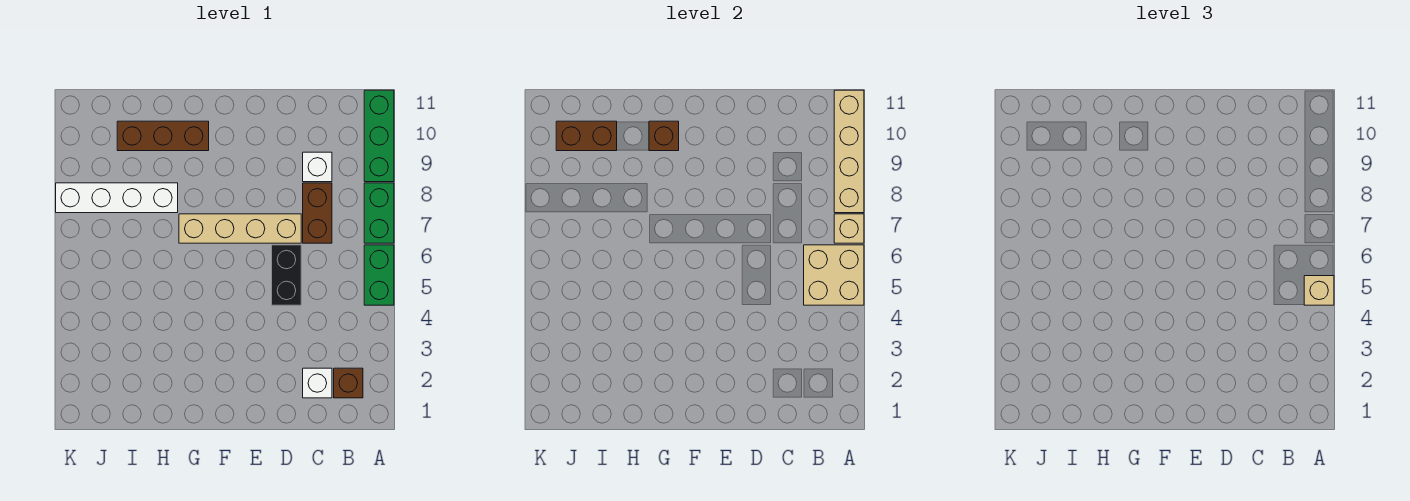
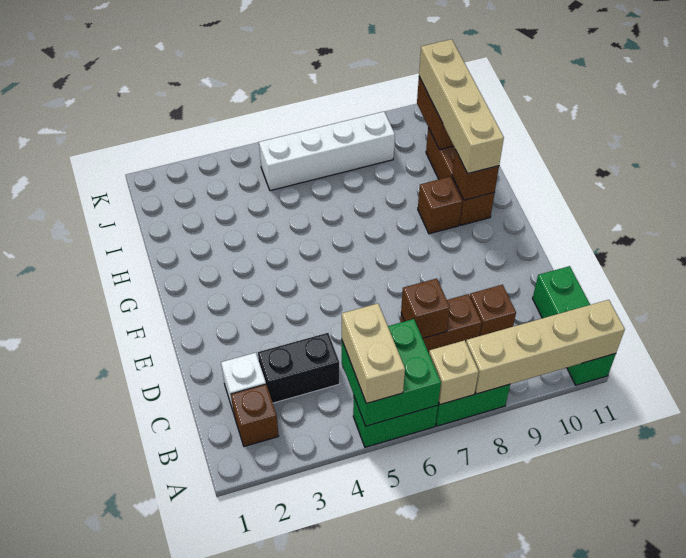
tan brick A5:B6 level 2 -> green brick A5:B6 level 2
tan brick A5 level 3 -> tan brick A5:B5 level 3
green brick A9:A11 level 1 -> green brick A11:C11 level 1
none -> brown brick C7 level 2
white brick C9 level 1 -> brown brick C9 level 1
black brick D5:D6 level 1 -> black brick C3:C4 level 1
tan brick D7:G7 level 1 -> tan brick G10:J10 level 3
none -> brown brick G9 level 1
white brick H8:K8 level 1 -> white brick J5:J8 level 1

